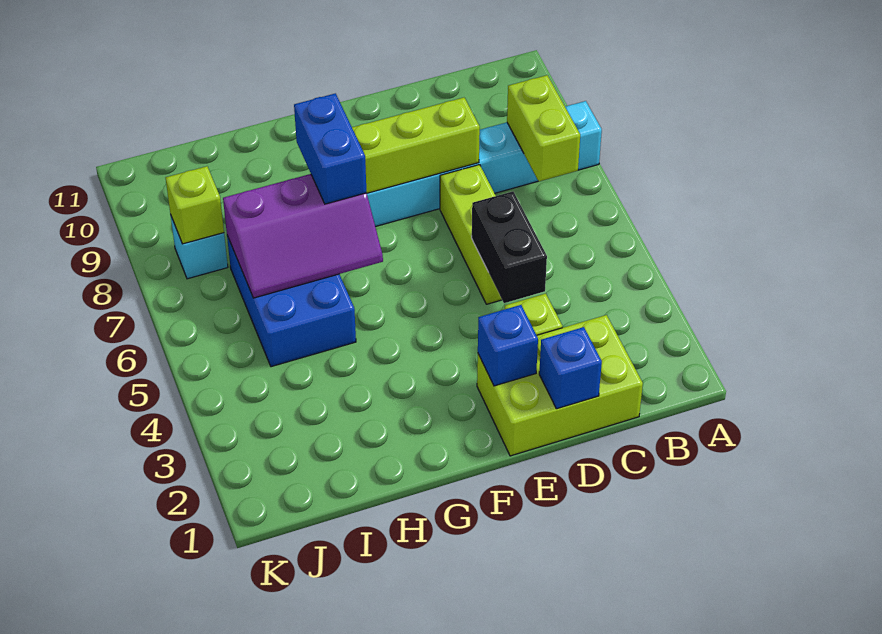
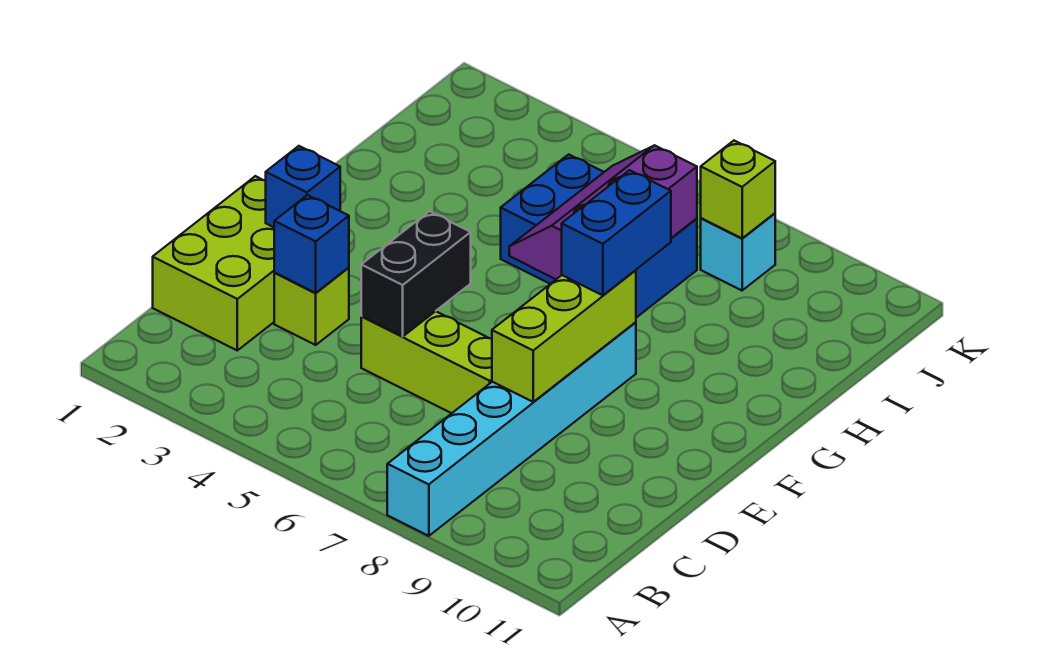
lime brick B7:B8 level 2 -> none
blue brick D1 level 2 -> blue brick D3 level 2
black brick D4:D5 level 2 -> black brick D5:E5 level 2
blue brick G7:G8 level 3 -> blue brick F8:G8 level 3

